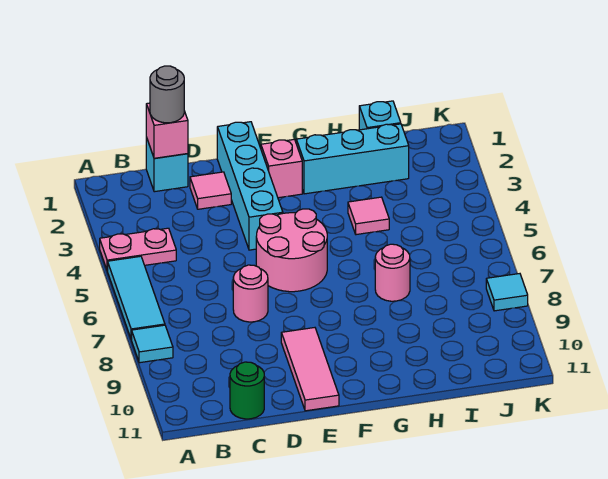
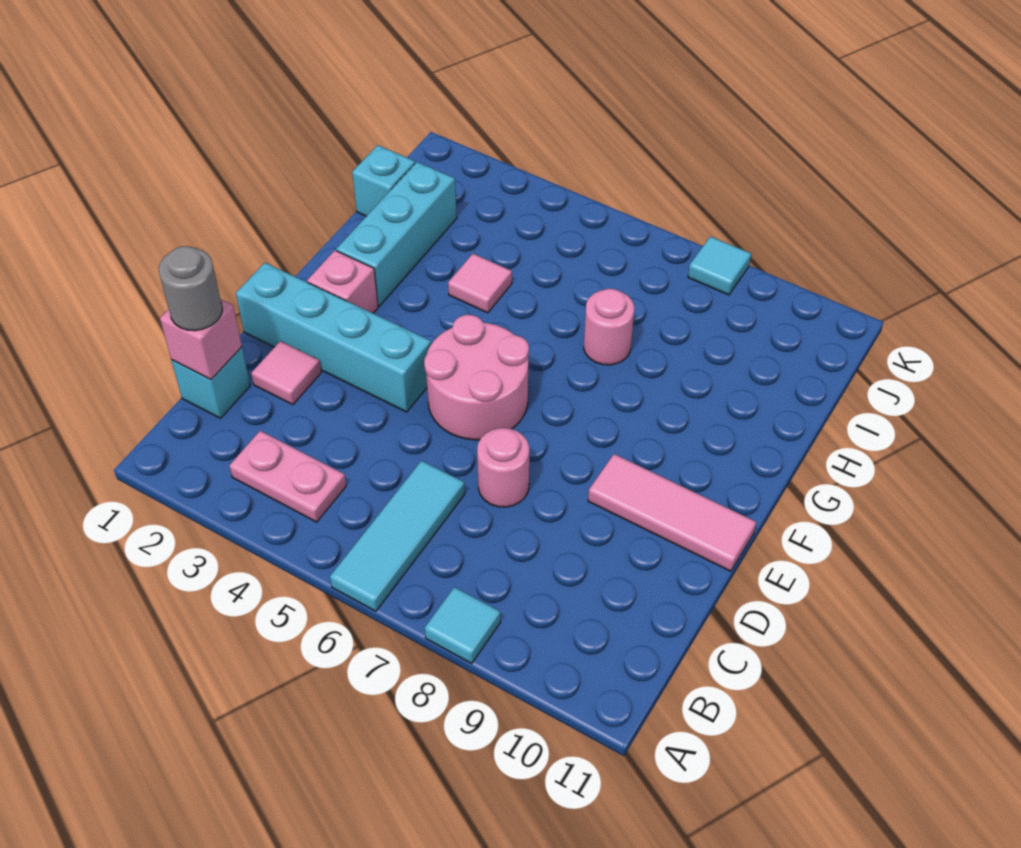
pink plate A4:B4 level 1 -> pink plate B3:B4 level 1
cyan tile A5:A7 level 1 -> cyan tile A6:C6 level 1
green round brick C11 level 1 -> none

